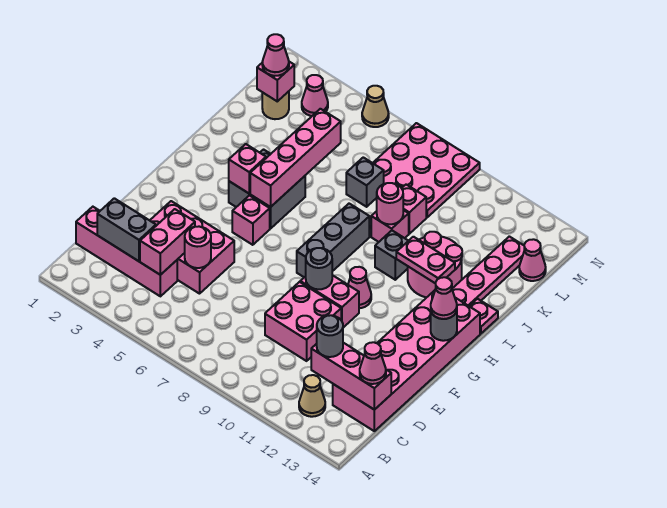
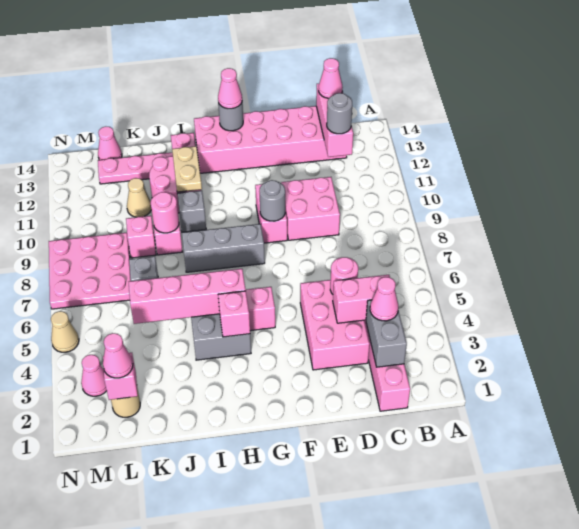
tan cone B12 level 1 -> tan cone K11 level 1
pink cone G10 level 1 -> pink cone C3 level 3
pink plate I11:I12 level 2 -> tan plate I11:I12 level 2

